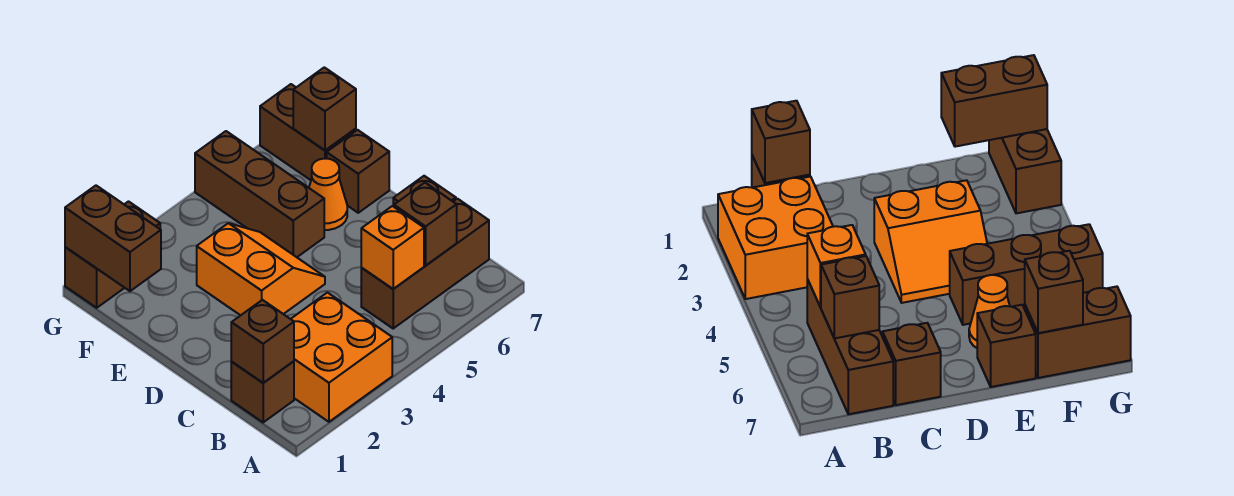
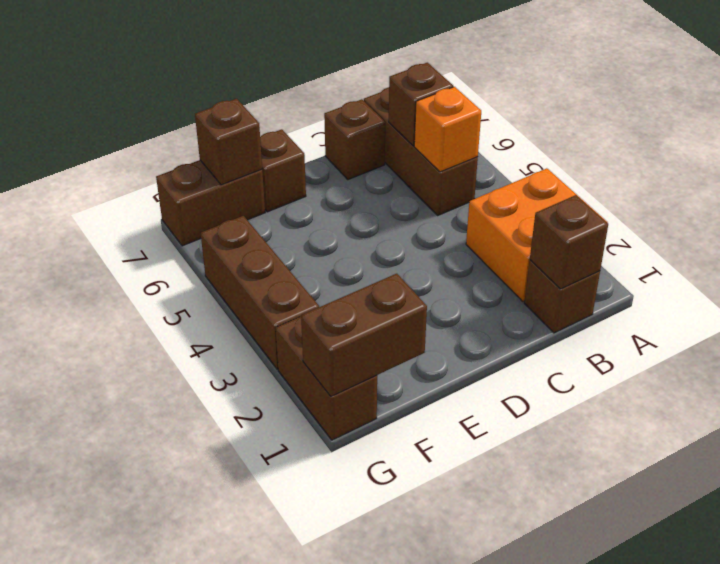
orange slope D3:E4 level 1 top 3 -> none
brown brick E5:G5 level 1 -> brown brick G3:G5 level 1
orange cone E6 level 1 -> none

